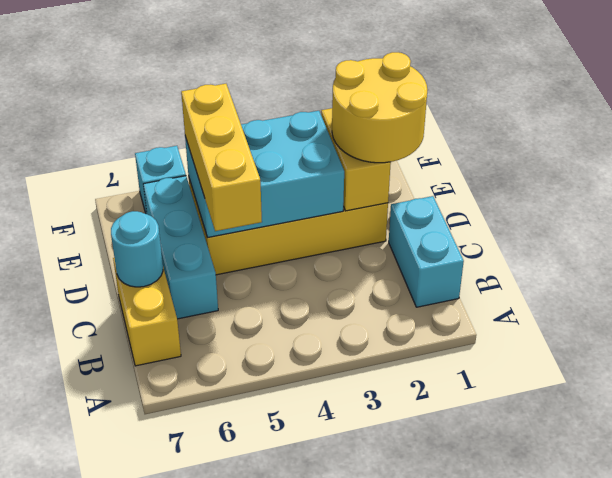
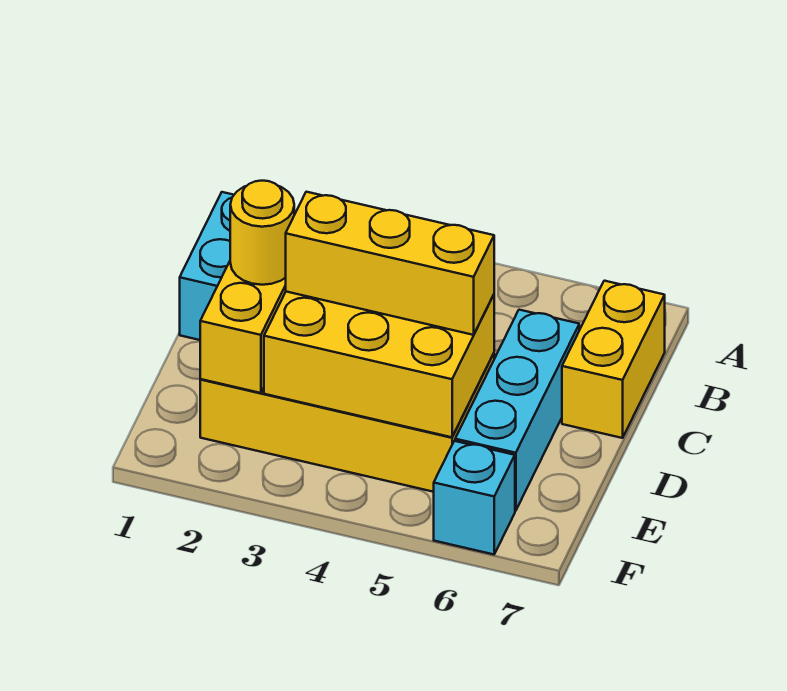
yellow brick C5:E5 level 3 -> yellow brick D3:D5 level 3
cyan round brick C7 level 2 -> none
yellow round brick D1:E2 level 3 -> yellow round brick D2 level 3
cyan brick D3:E5 level 2 -> yellow brick D3:E5 level 2

